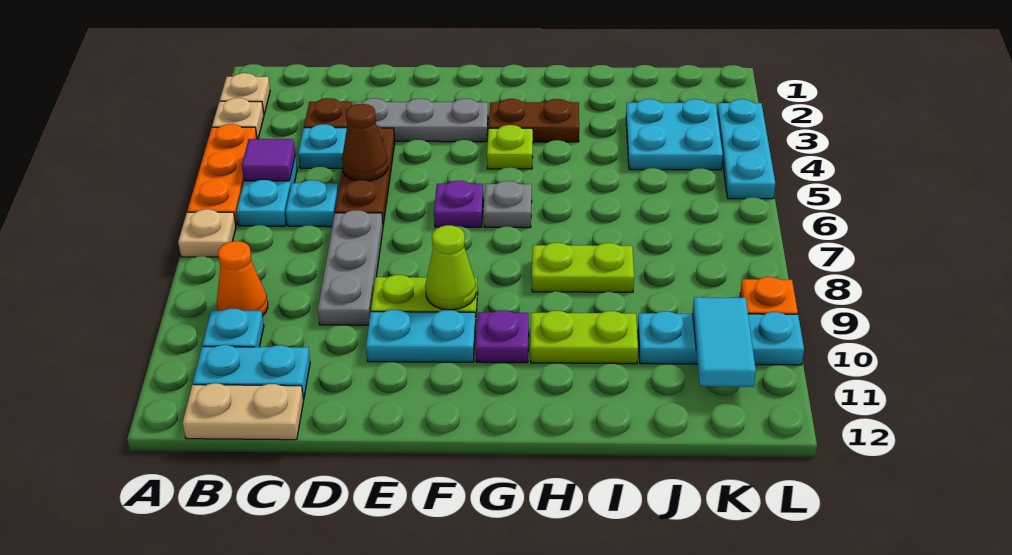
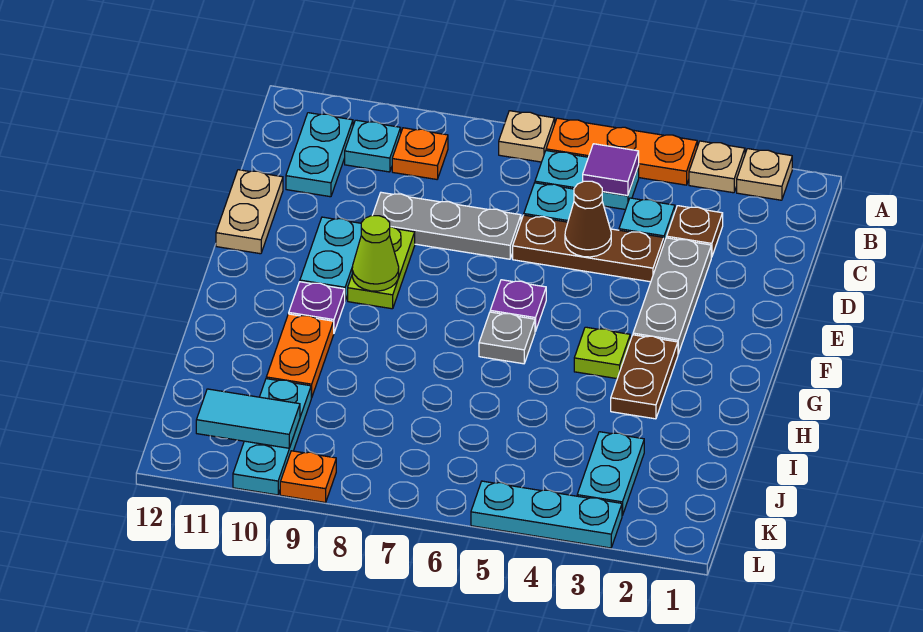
orange cone B9 level 1 -> orange plate B9 level 1
tan plate B12:C12 level 1 -> tan plate D12:E12 level 1
lime plate H8:I8 level 1 -> none
lime plate H10:I10 level 1 -> orange plate H10:I10 level 1
cyan plate J3:K4 level 1 -> cyan plate J3:K3 level 1

